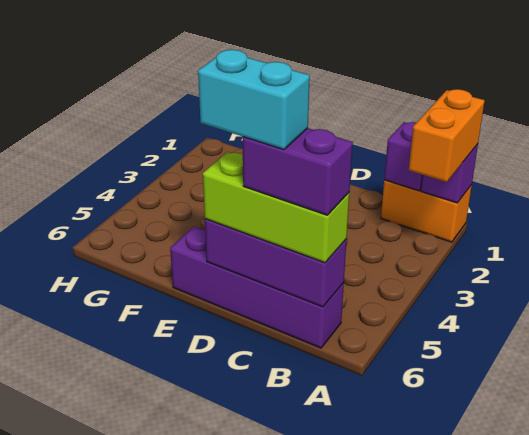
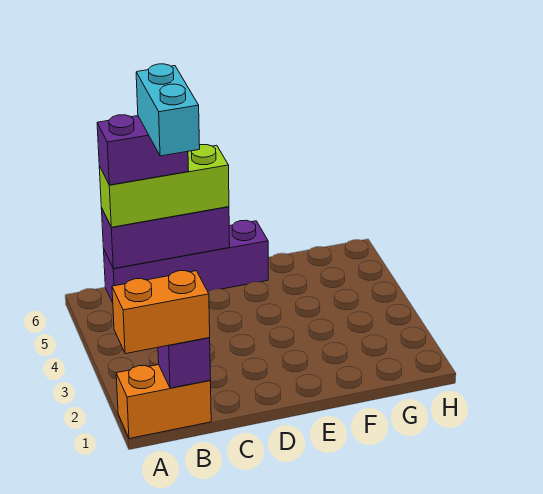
purple brick A1 level 2 -> none
orange brick A1:A2 level 3 -> orange brick A1:B1 level 3
cyan brick C6:D6 level 5 -> cyan brick C5:C6 level 5

